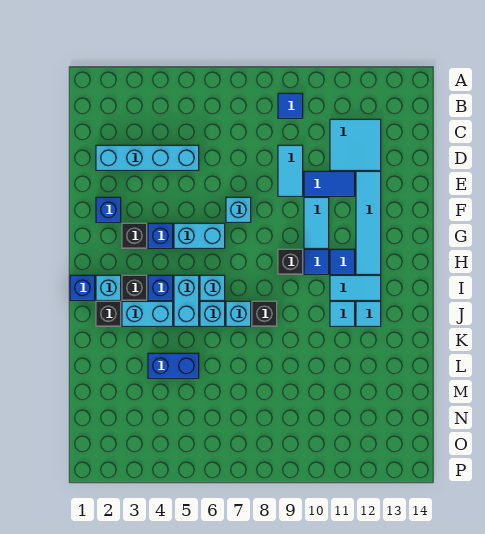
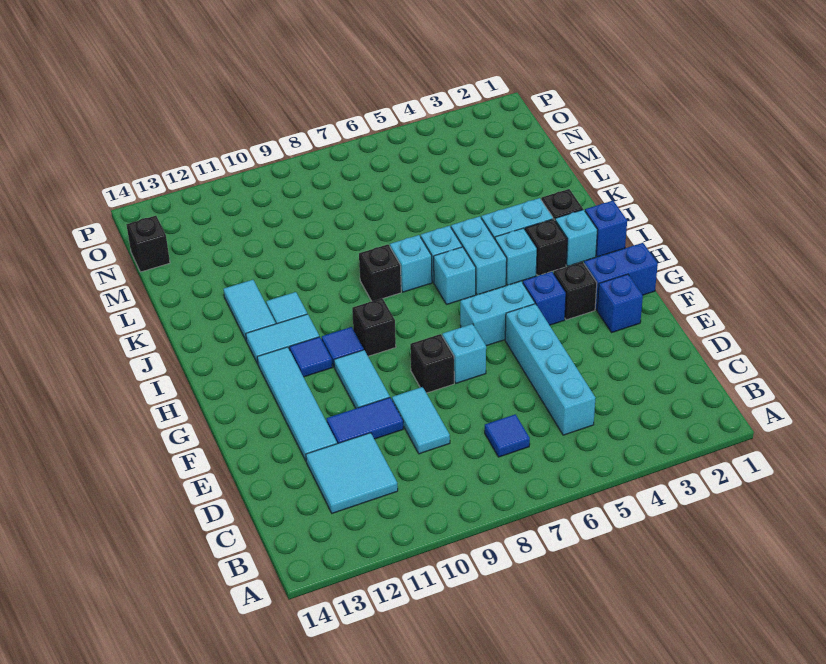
blue tile B9 level 1 -> blue tile C7 level 1
cyan brick D2:D5 level 1 -> cyan brick C5:F5 level 1
none -> black brick F8 level 1
blue brick I4 level 1 -> cyan brick I4 level 1
cyan tile J12 level 1 -> cyan tile J12:K12 level 1
blue brick L4:L5 level 1 -> blue brick G1:G2 level 1
none -> black brick N14 level 1

